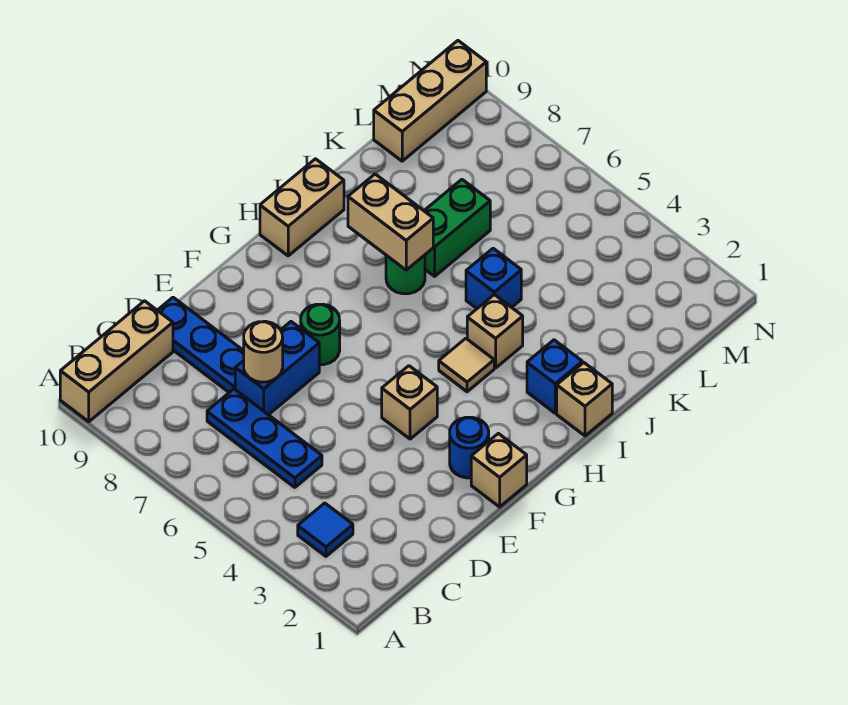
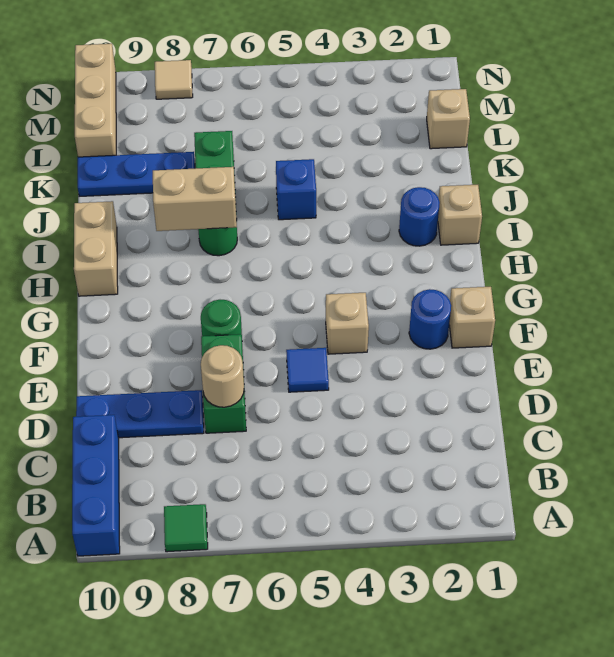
none -> green tile A8 level 1
tan brick A10:C10 level 1 -> blue brick A10:C10 level 1
blue tile B3 level 1 -> blue tile E5 level 1
blue plate C5:C7 level 1 -> blue plate K8:K10 level 1
blue brick D7:E7 level 1 -> green brick D7:E7 level 1
tan tile H4 level 1 -> tan tile N8 level 1
blue brick I2 level 1 -> blue round brick I2 level 1
tan brick I4 level 1 -> tan brick L1 level 1

